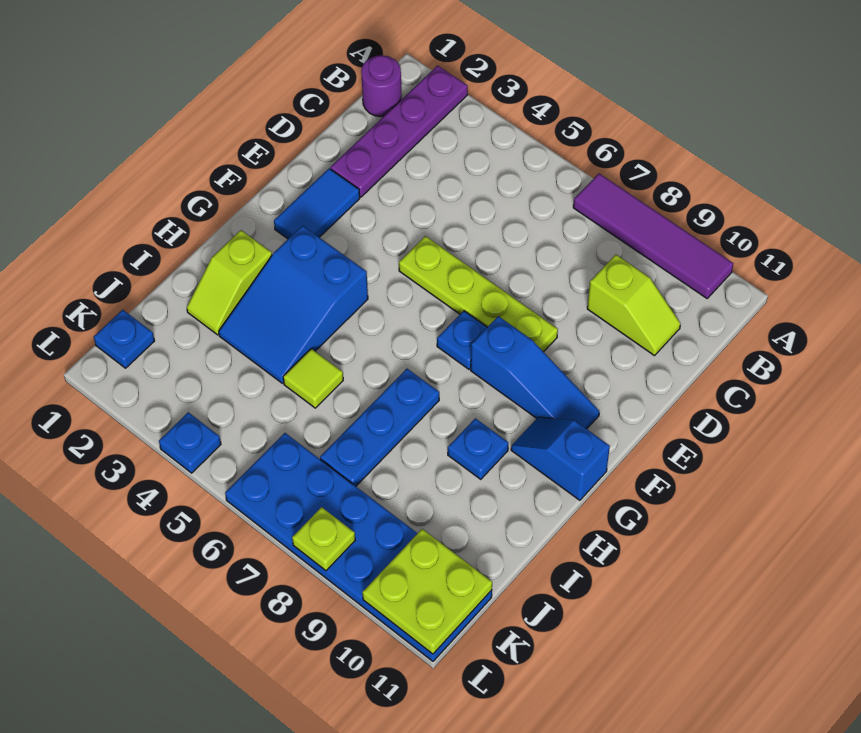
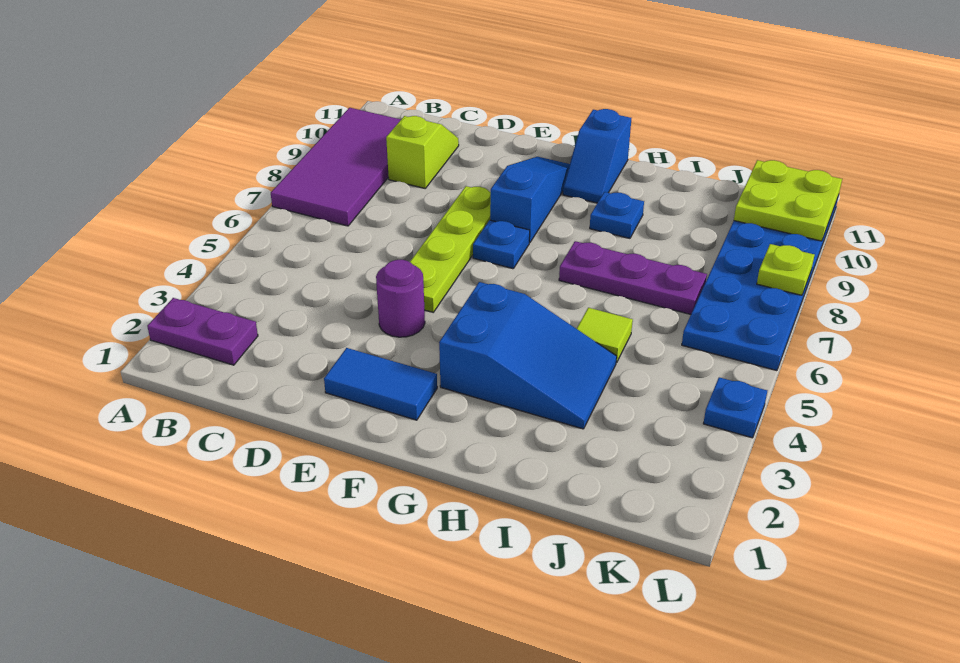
purple plate A2:D2 level 1 -> purple plate A2:B2 level 1
purple tile A7:A10 level 1 -> purple tile A7:B10 level 1
purple round brick B1 level 1 -> purple round brick E4 level 1
lime slope H2:I2 level 1 top H -> none
blue plate H7:J7 level 1 -> purple plate H7:J7 level 1
blue plate K1 level 1 -> none

